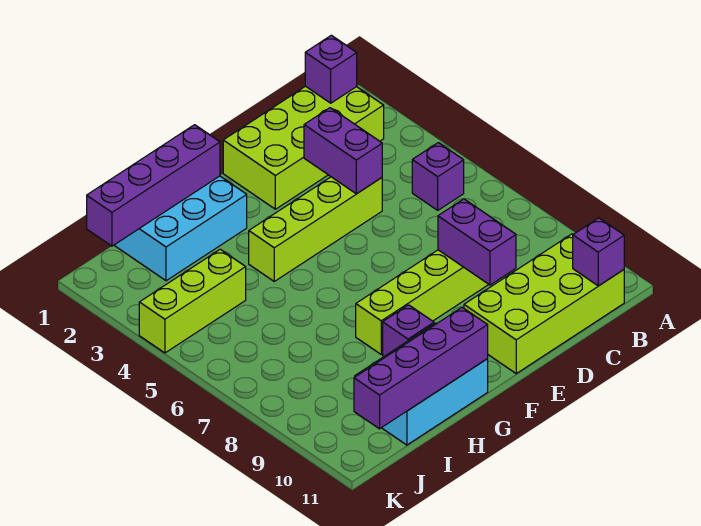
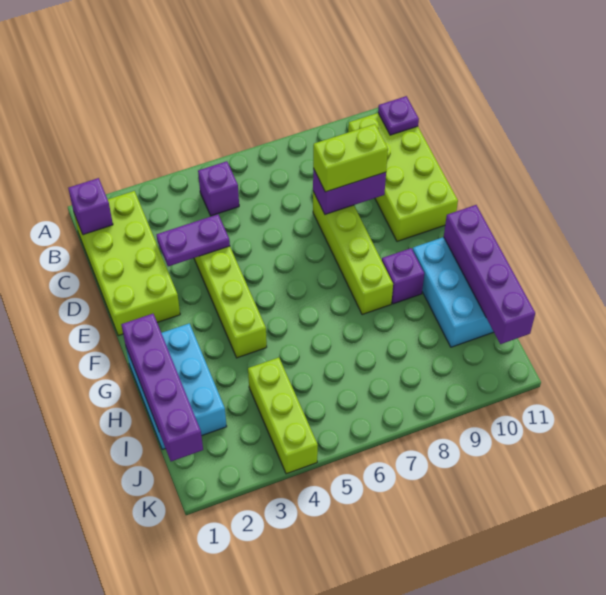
purple brick B11 level 2 -> purple plate B11 level 2
purple brick D3:D4 level 2 -> purple plate D3:D4 level 2
none -> lime brick D8:D9 level 3

